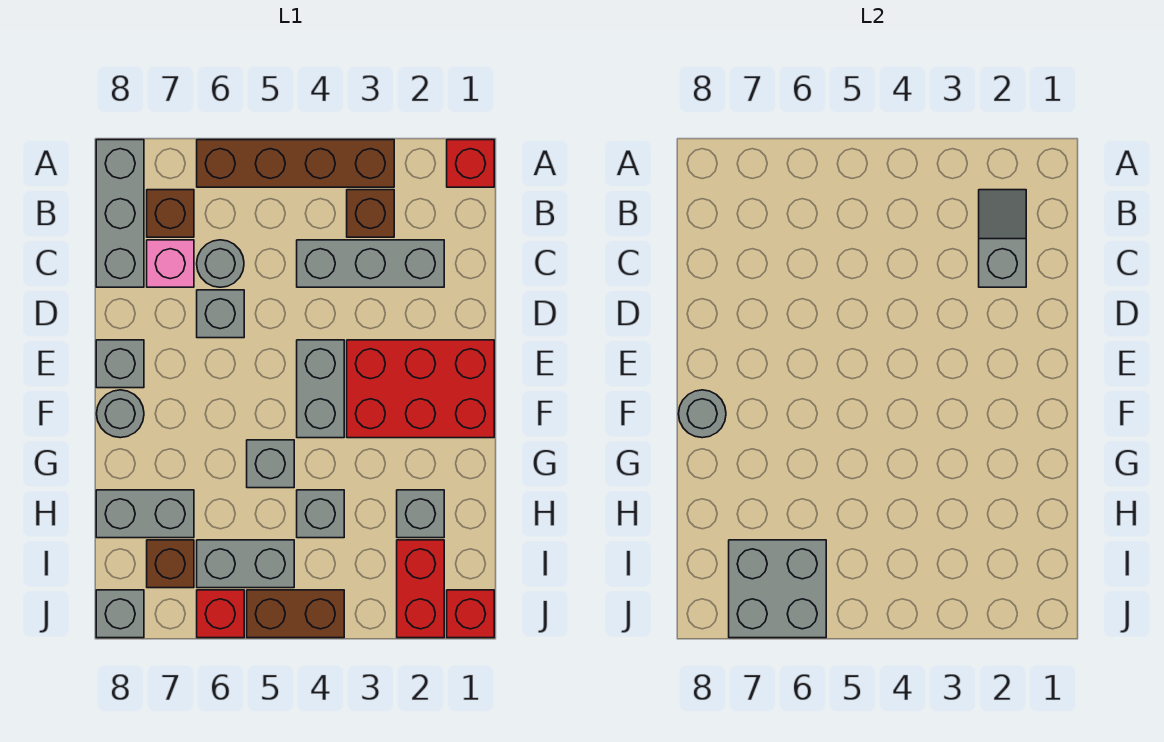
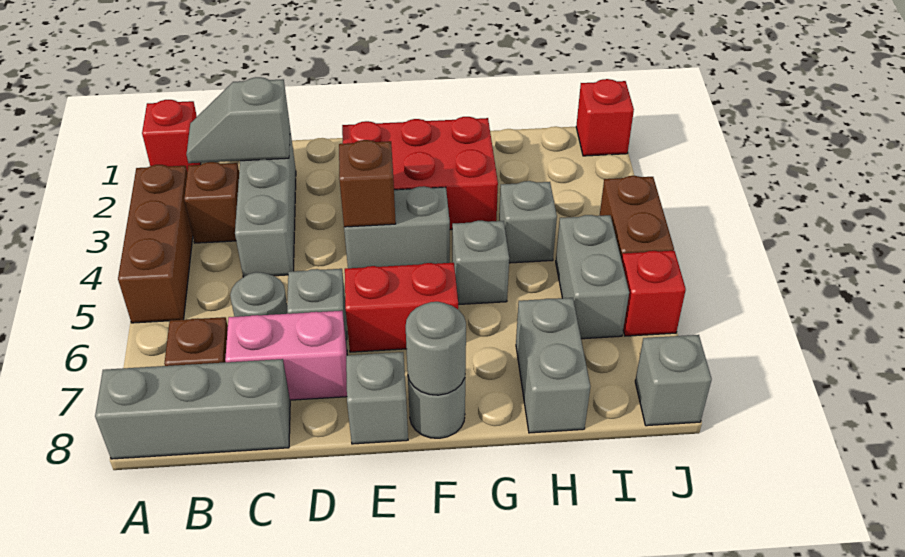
brown brick A3:A6 level 1 -> brown brick A3:A5 level 1
pink brick C7 level 1 -> pink brick C7:D7 level 1
red brick E1:F3 level 1 -> red brick E2:G3 level 1
grey brick H2 level 1 -> none
red brick I2:J2 level 1 -> red brick E6:F6 level 1
grey brick I6:J7 level 2 -> none
brown brick I7 level 1 -> brown brick E4 level 2

